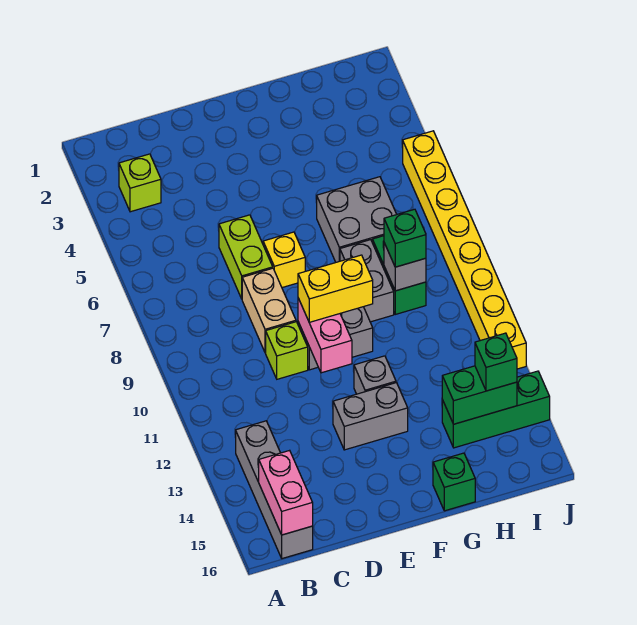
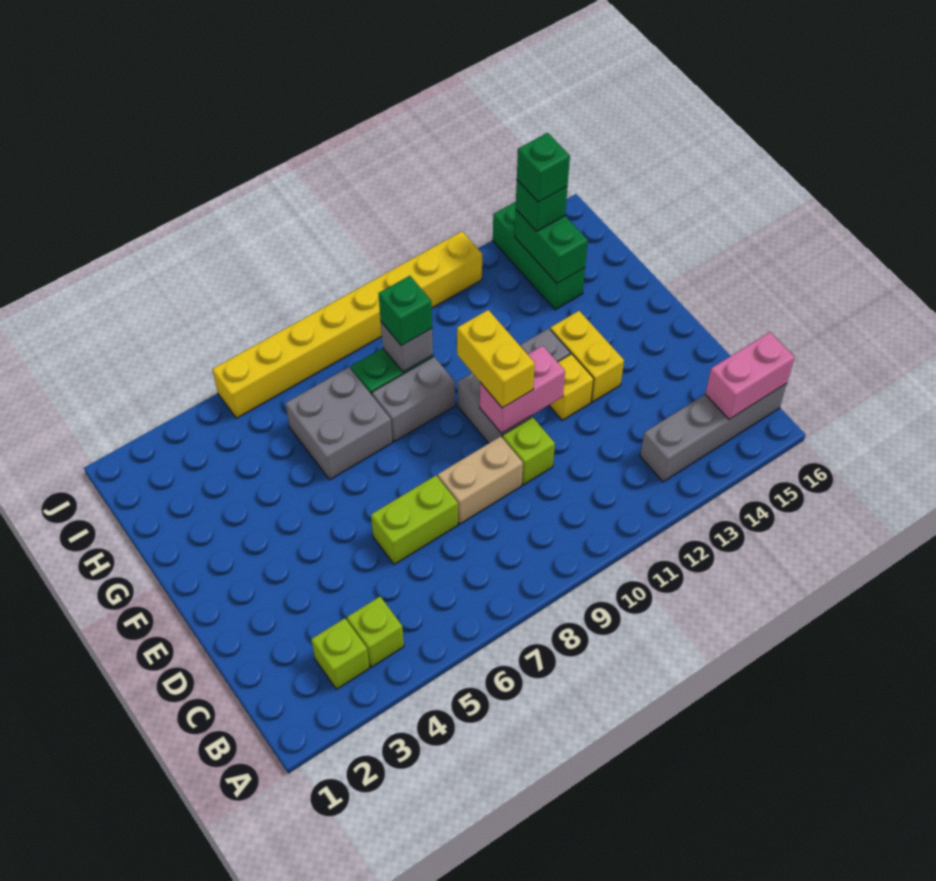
none -> lime brick B4 level 1
yellow brick E7 level 1 -> yellow brick E12 level 1
grey brick E13:F13 level 1 -> yellow brick E13:F13 level 1
green brick G16 level 1 -> green brick I14 level 4

